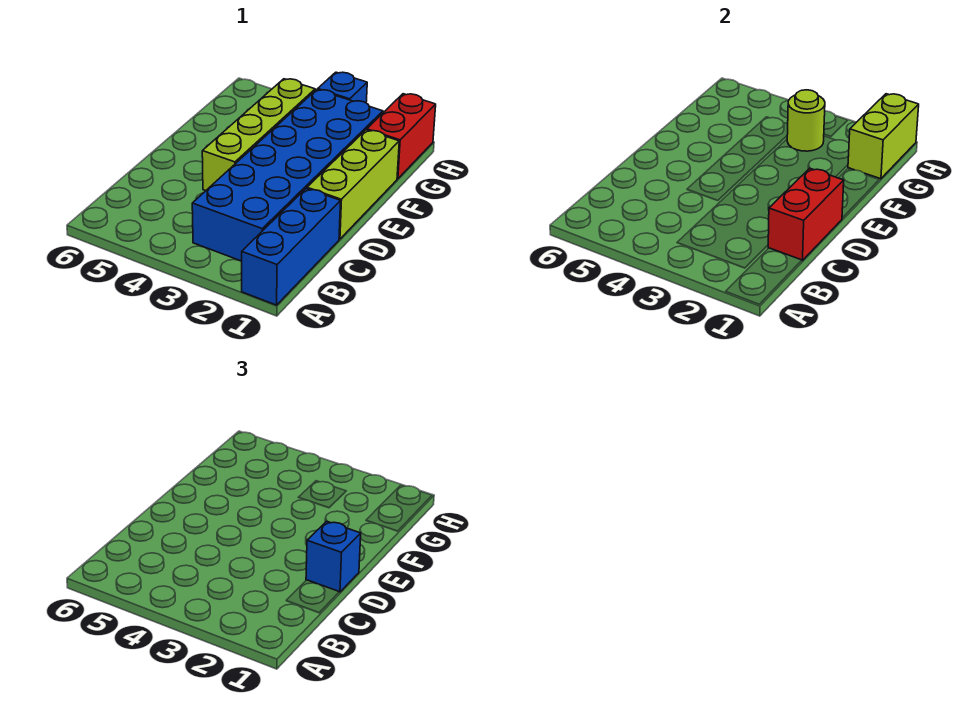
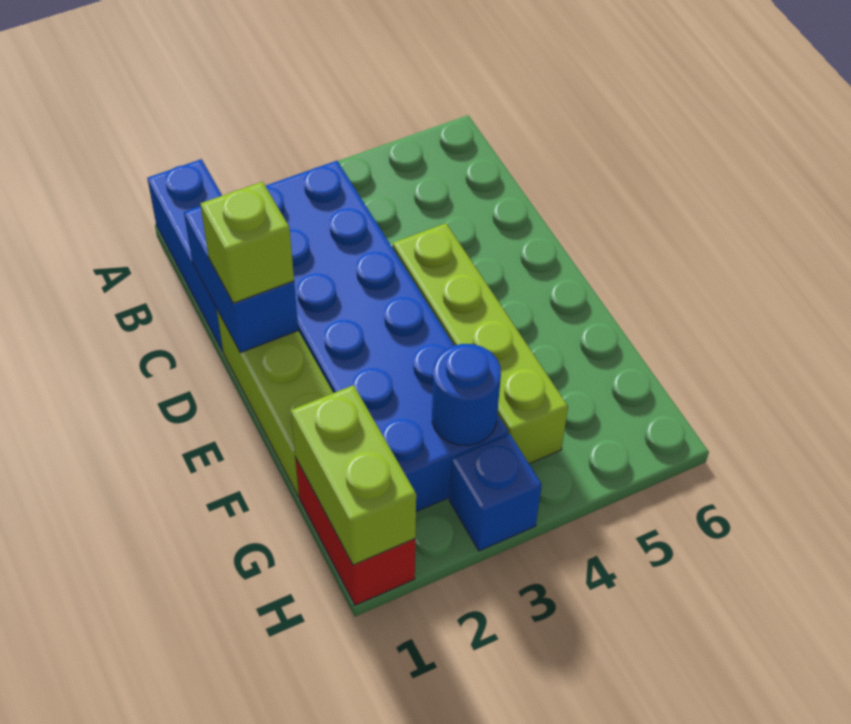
red brick C1:D1 level 2 -> blue brick C1:D1 level 2
blue brick D1 level 3 -> lime brick D1 level 3
lime round brick G3 level 2 -> blue round brick G3 level 2

